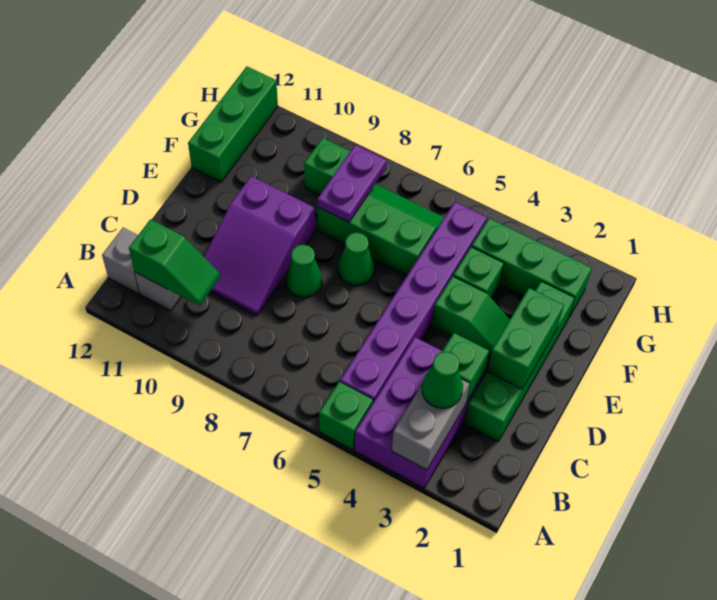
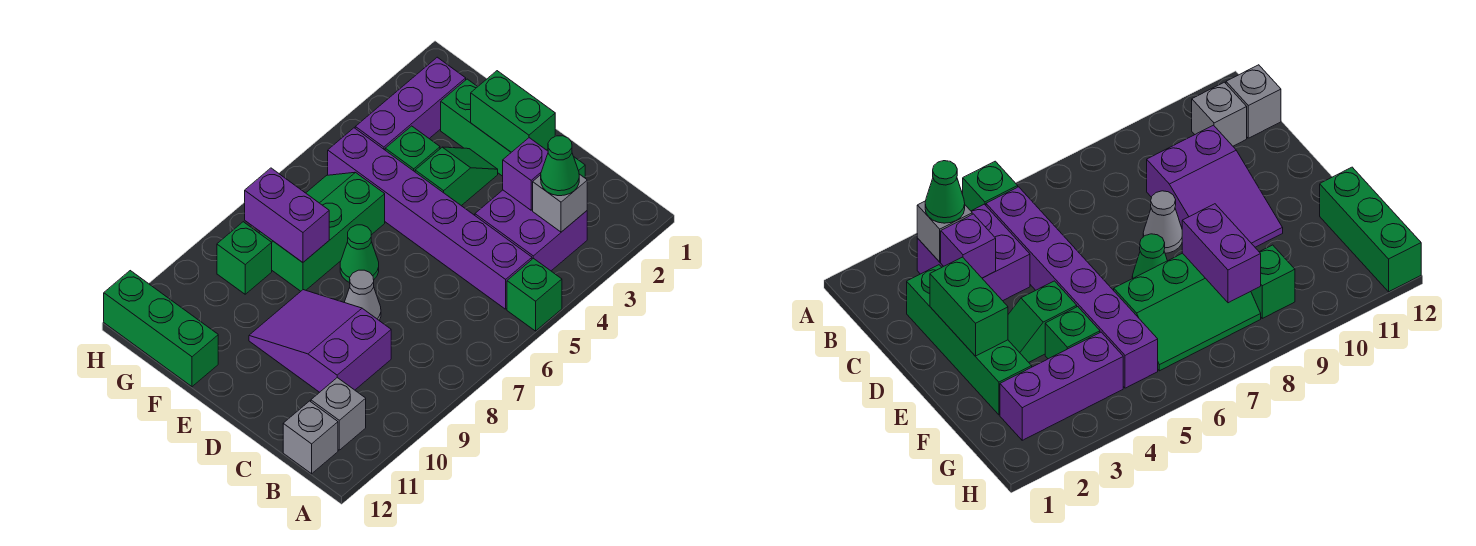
purple brick A3:C4 level 1 -> purple brick B3:C4 level 1
grey brick A3:B3 level 2 -> grey brick B3 level 2
green slope B10:B11 level 2 top 11 -> none
green brick C3 level 2 -> purple brick C3 level 2
purple slope C9:E10 level 1 top E -> purple slope C9:E10 level 1 top C
green cone D8 level 1 -> grey cone D8 level 1
purple plate F8:G8 level 2 -> purple brick F8:G8 level 2
green brick G2:G4 level 1 -> purple brick G2:G4 level 1

